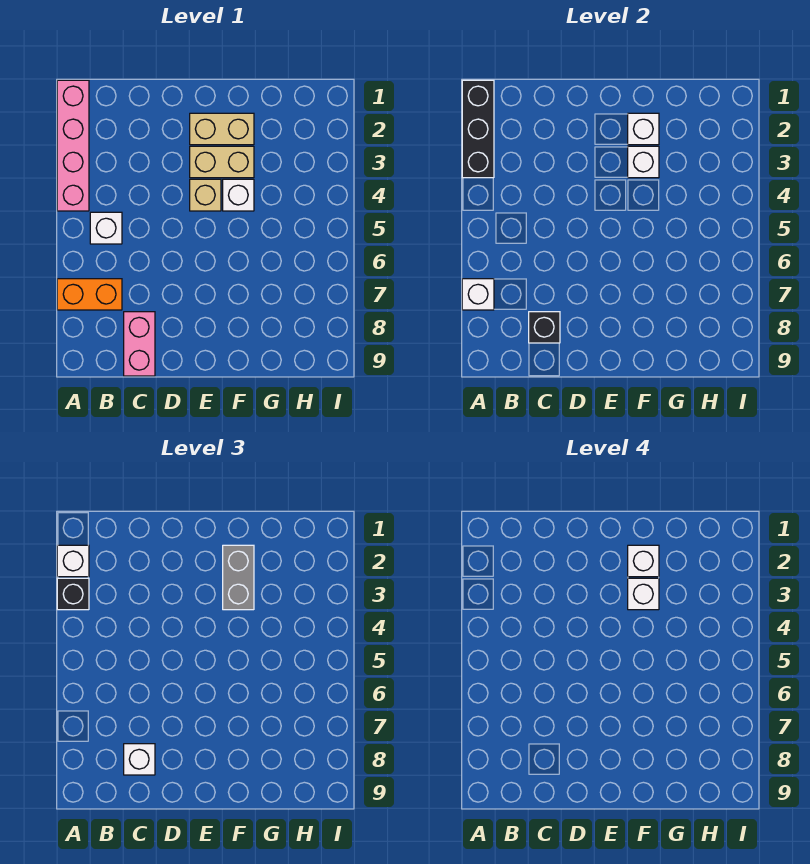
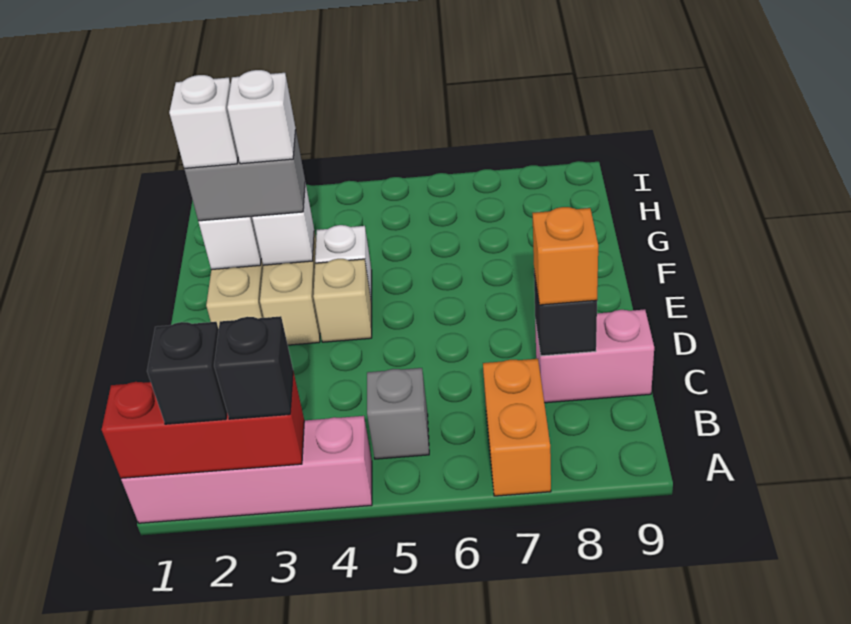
black brick A1:A3 level 2 -> red brick A1:A3 level 2
white brick A2 level 3 -> black brick A2 level 3
white brick A7 level 2 -> none
white brick B5 level 1 -> grey brick B5 level 1
white brick C8 level 3 -> orange brick C8 level 3

